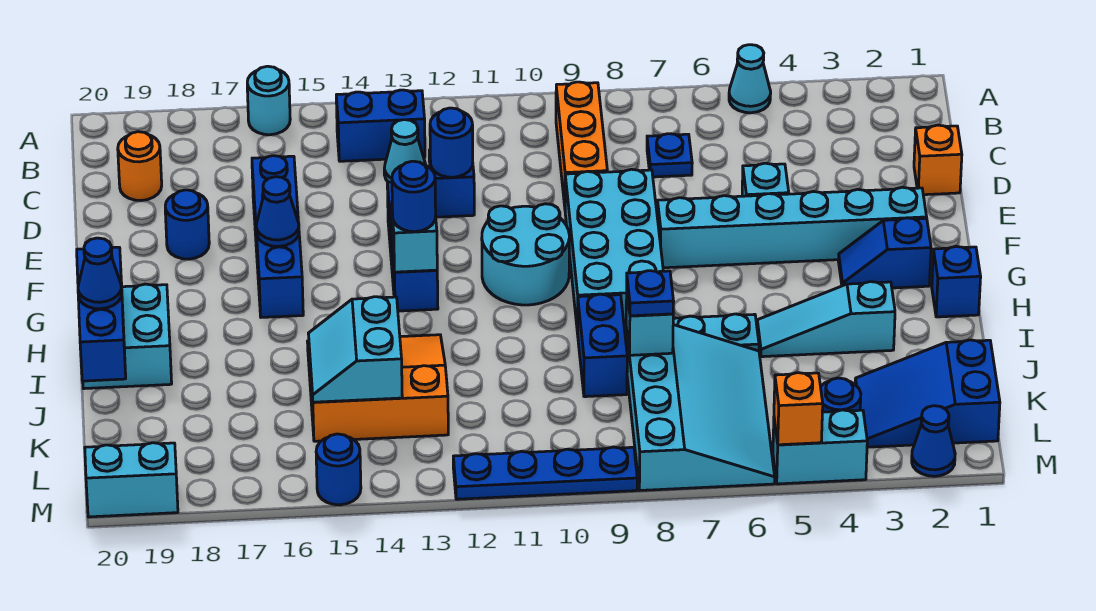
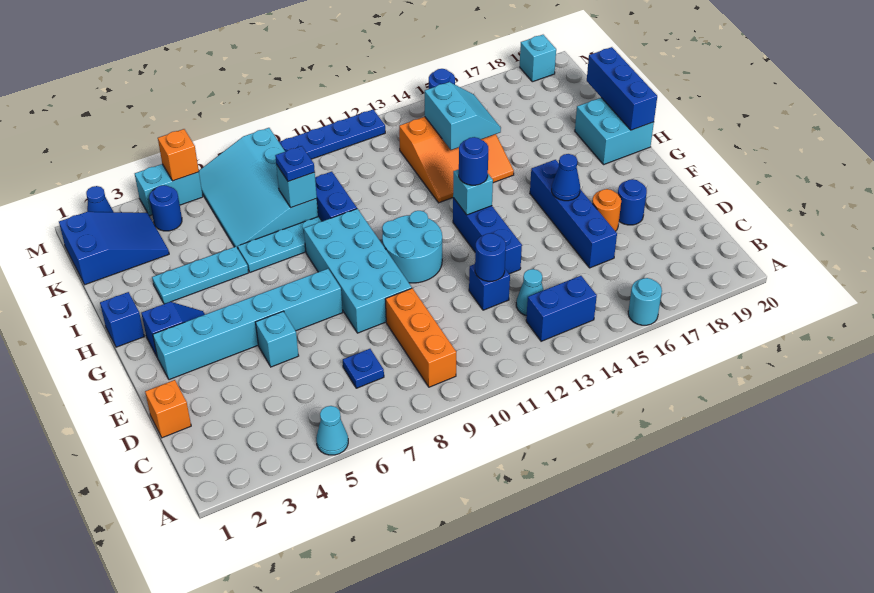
orange round brick C19 level 1 -> orange round brick E17 level 1
cyan slope I3:I5 level 1 top 3 -> cyan plate I3:I5 level 1
blue cone I20 level 3 -> none
cyan brick M19:M20 level 1 -> cyan brick M19 level 1

